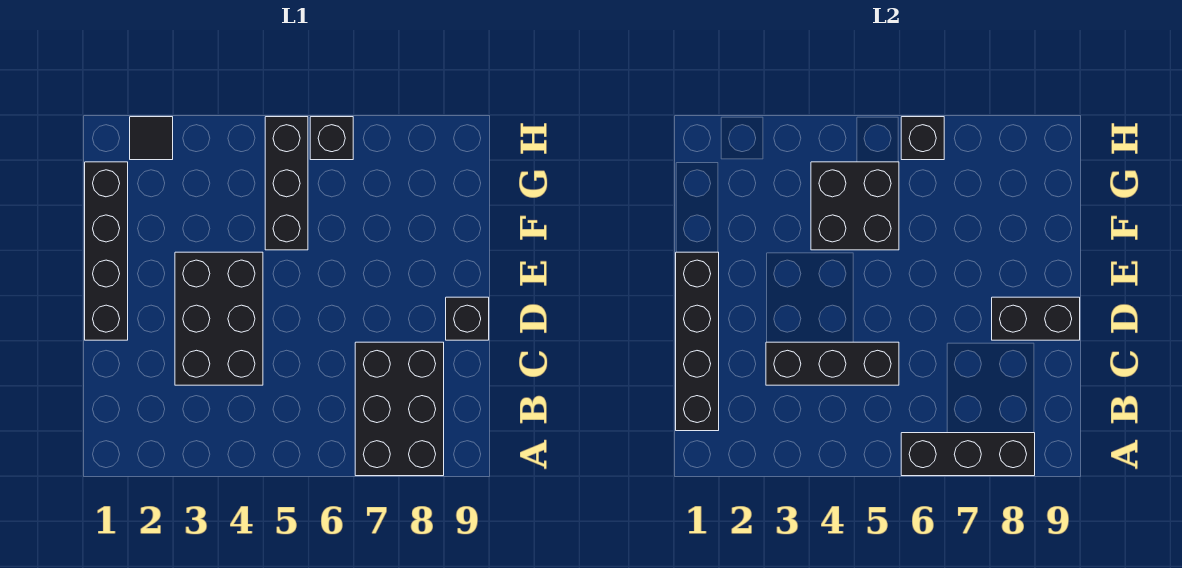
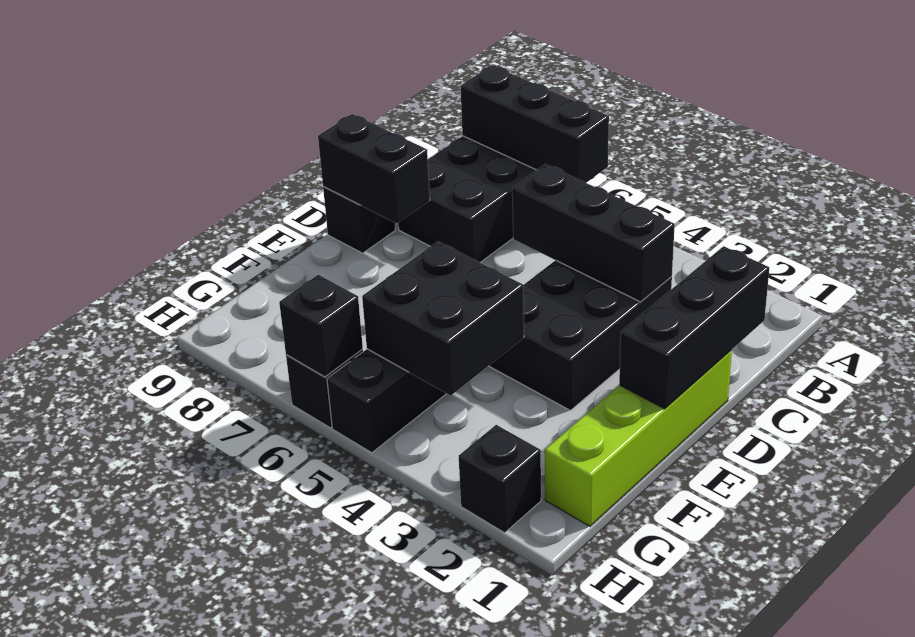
black brick B1:E1 level 2 -> black brick C1:E1 level 2
black brick D1:G1 level 1 -> lime brick D1:G1 level 1
black tile H2 level 1 -> black brick H2 level 1

